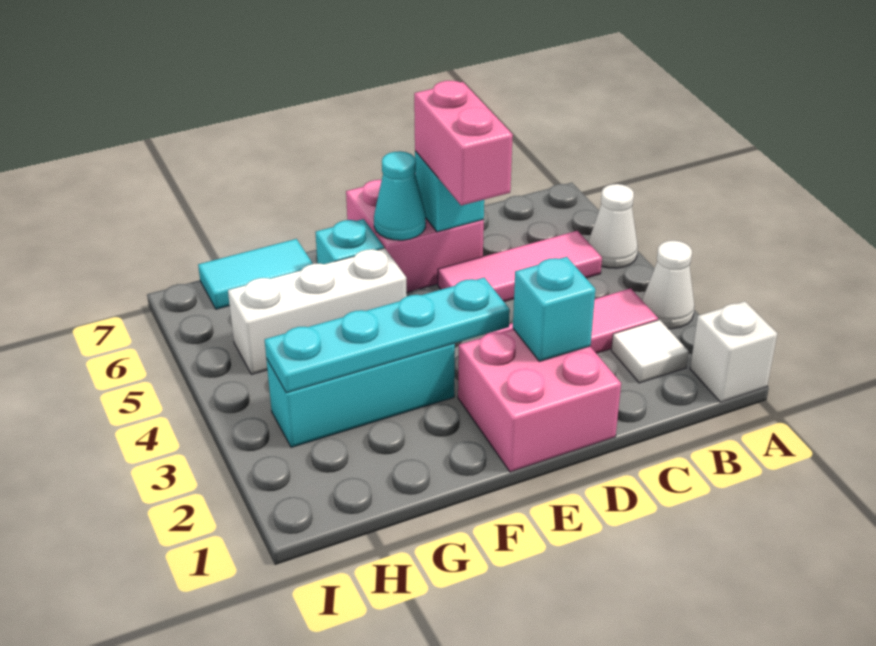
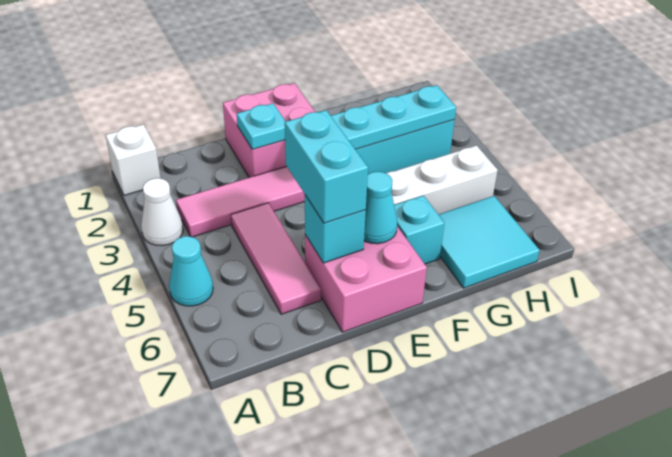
white cone A5 level 1 -> cyan cone A5 level 1
white tile B2 level 1 -> none
pink tile B5:D5 level 1 -> pink tile C4:C6 level 1
cyan brick D2 level 2 -> cyan plate D2 level 2
pink brick D5:D6 level 3 -> cyan brick D5:D6 level 3
cyan tile G7:H7 level 1 -> cyan tile G6:H7 level 1

